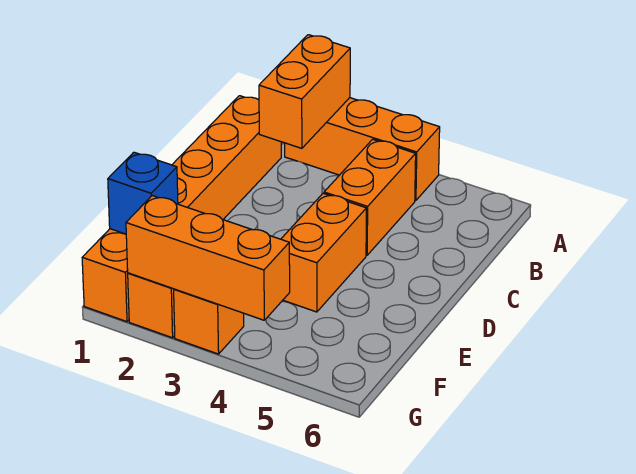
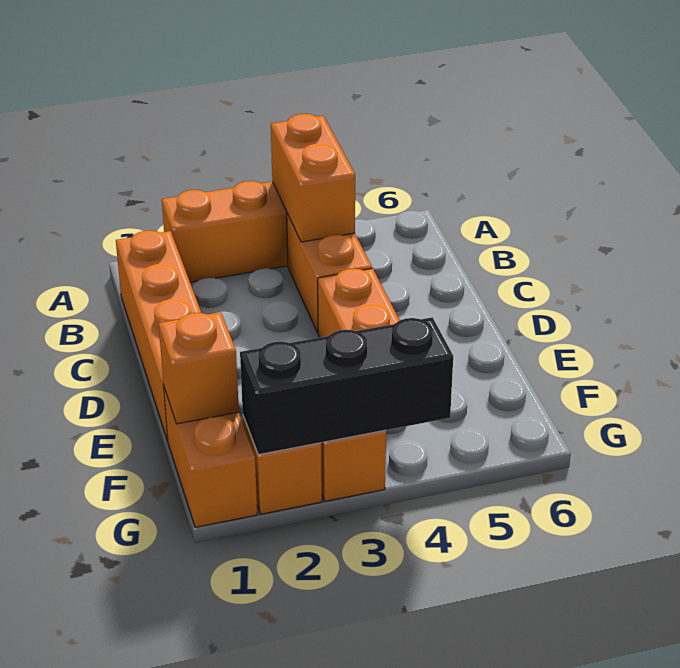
orange brick A2:B2 level 2 -> orange brick A4:B4 level 2
blue brick F1 level 2 -> orange brick F1 level 2
orange brick G2:G4 level 2 -> black brick G2:G4 level 2

